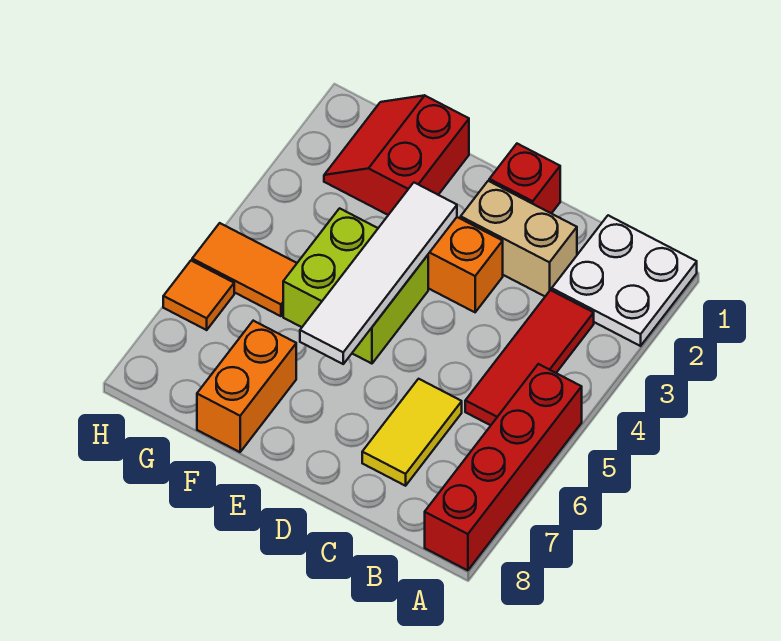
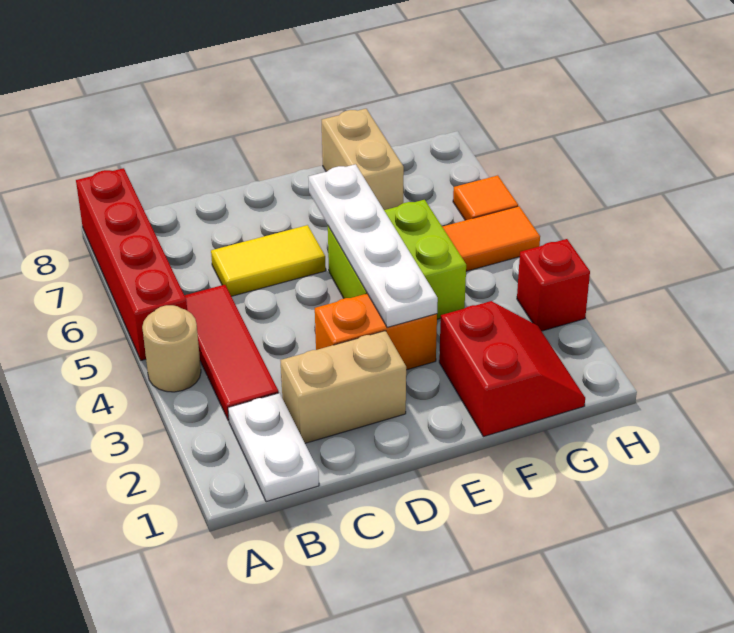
white plate A1:B2 level 1 -> white plate B1:B2 level 1
none -> tan round brick A4 level 1
yellow tile C6:C7 level 1 -> yellow tile C6:D6 level 1
red brick D1 level 1 -> red brick H3 level 1
white tile E3:E6 level 2 -> white plate E3:E6 level 2
orange brick F7:F8 level 1 -> tan brick F7:F8 level 1

